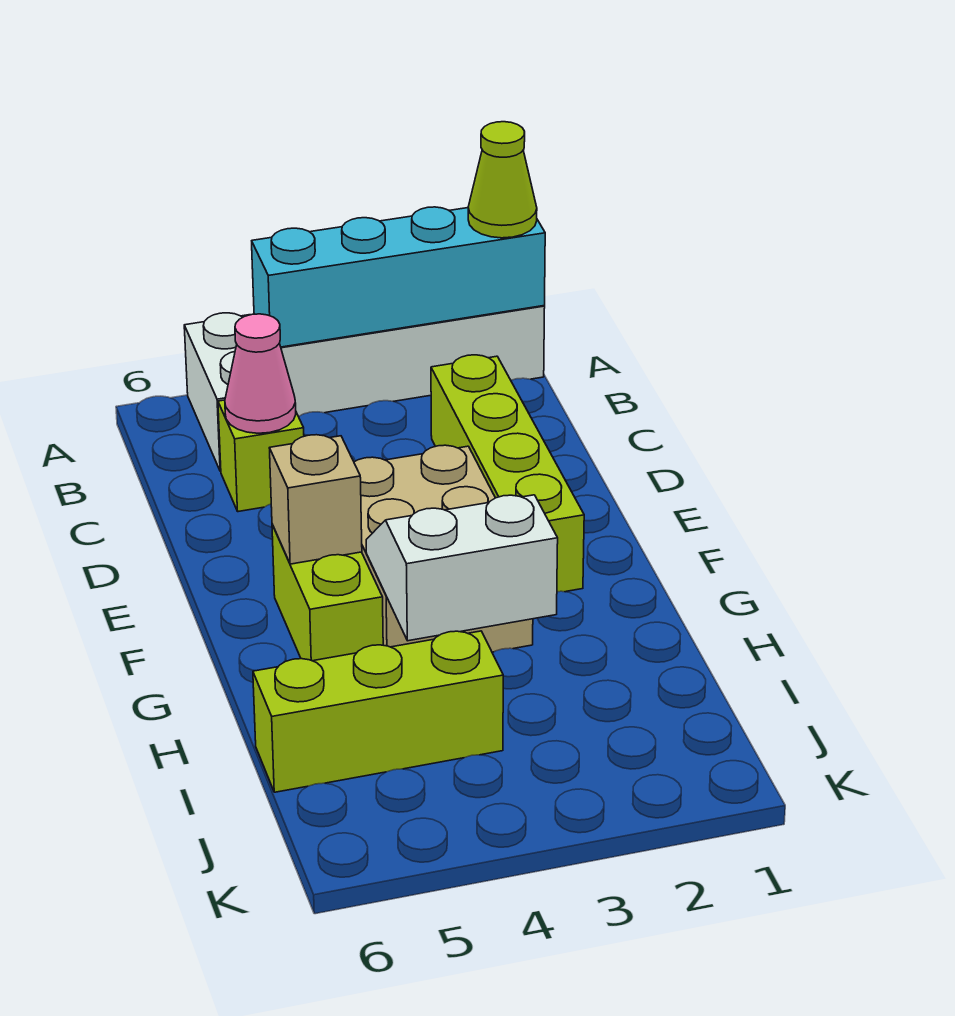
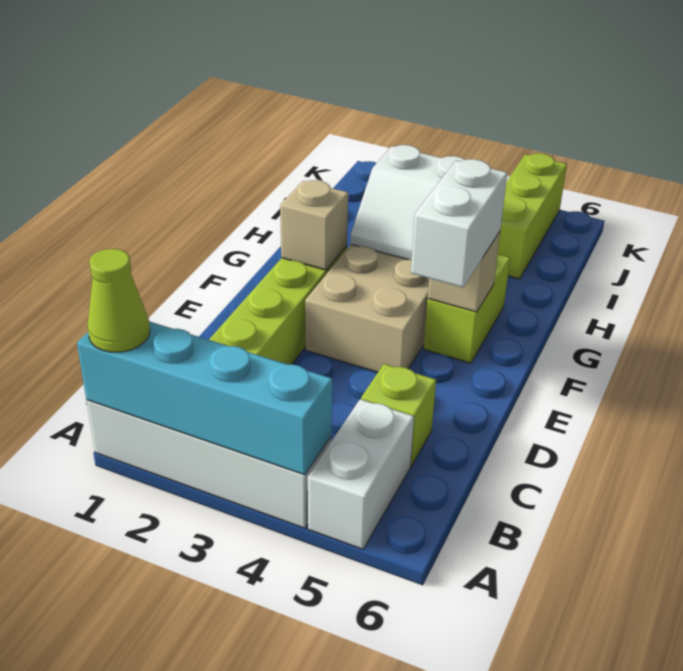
pink cone C5 level 2 -> none
none -> white brick E5:F5 level 3
none -> tan brick F2 level 2
lime brick I4:I6 level 1 -> lime brick I5:K5 level 1

